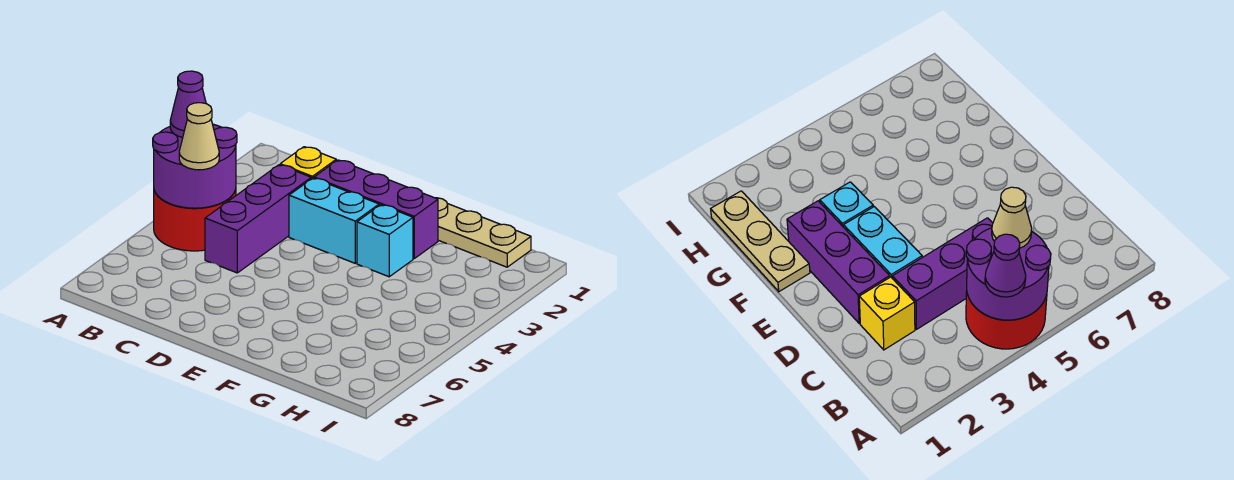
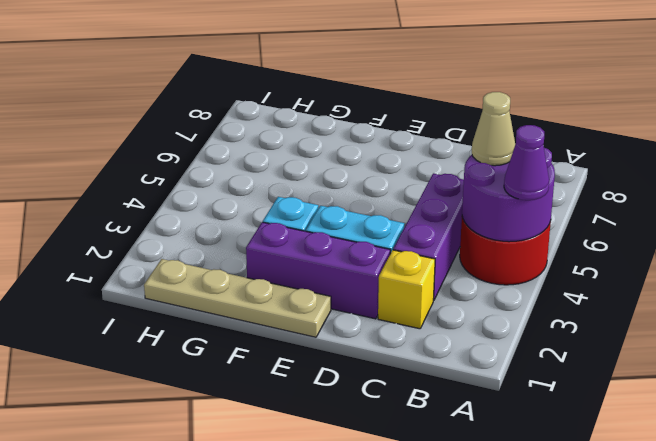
tan plate F1:H1 level 1 -> tan plate E1:H1 level 1

